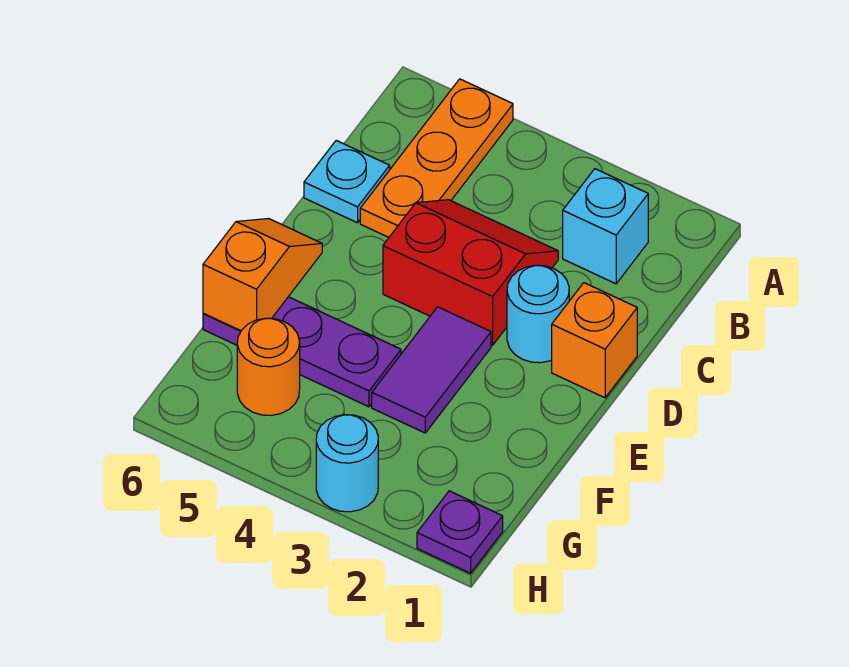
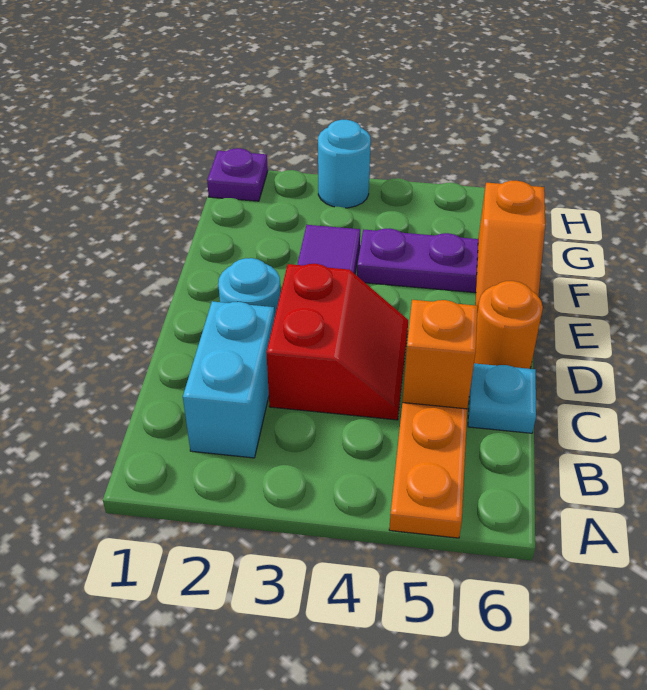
cyan brick B2 level 1 -> cyan brick B2:C2 level 1
red slope C3:D4 level 1 top D -> red slope C3:D4 level 1 top 3
orange brick D1 level 1 -> orange brick C5 level 2
orange round brick G5 level 1 -> orange round brick D6 level 1

